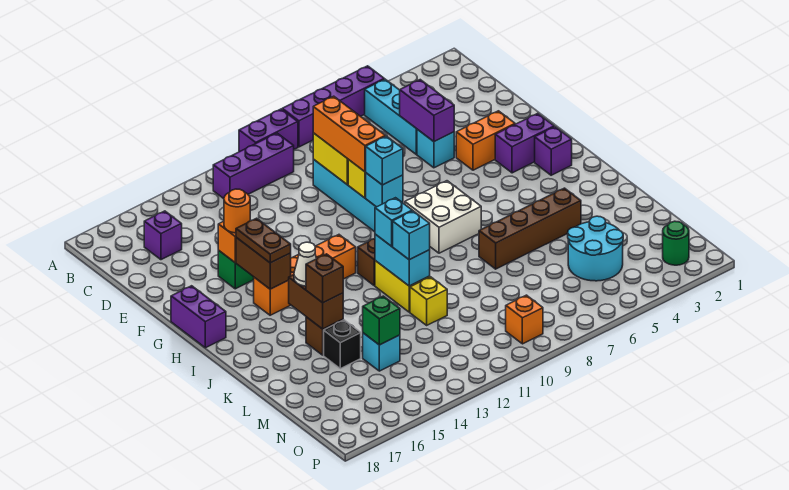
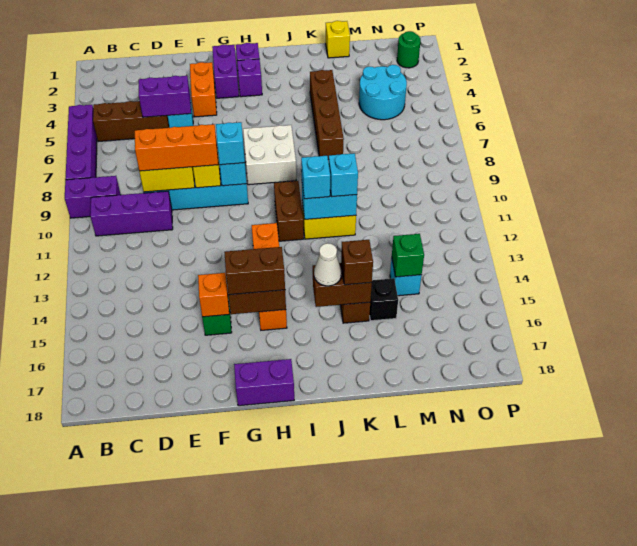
purple brick A9:A10 level 1 -> purple brick A9:B9 level 1
cyan brick B5:D5 level 1 -> brown brick B5:D5 level 1
purple brick B10:B12 level 1 -> purple brick B10:D10 level 1
purple brick C16 level 1 -> purple brick H3 level 1
orange round brick F15 level 3 -> none
brown plate G15:H15 level 3 -> brown brick G15:H15 level 3
yellow brick L11 level 1 -> yellow brick L1 level 1
orange brick O9 level 1 -> none

